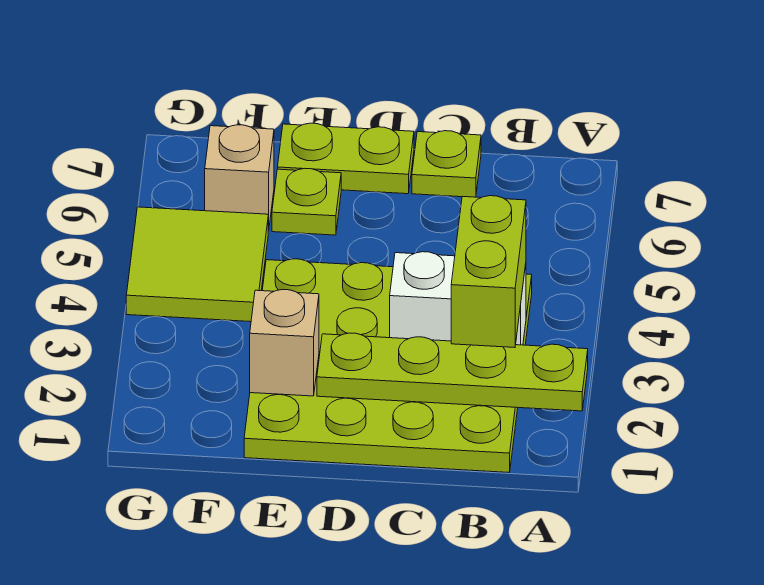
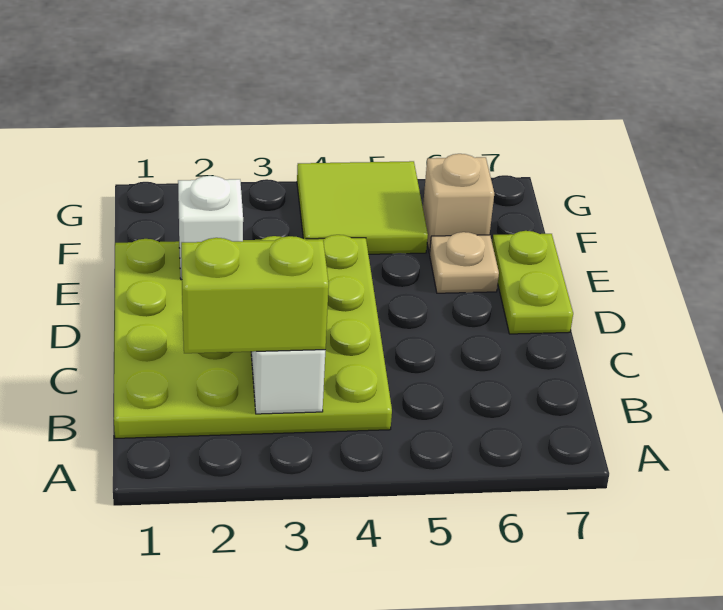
lime plate A2:D2 level 2 -> none
lime plate C7 level 1 -> none
tan brick E2 level 2 -> white brick E2 level 2
lime plate E6 level 1 -> tan plate E6 level 1

